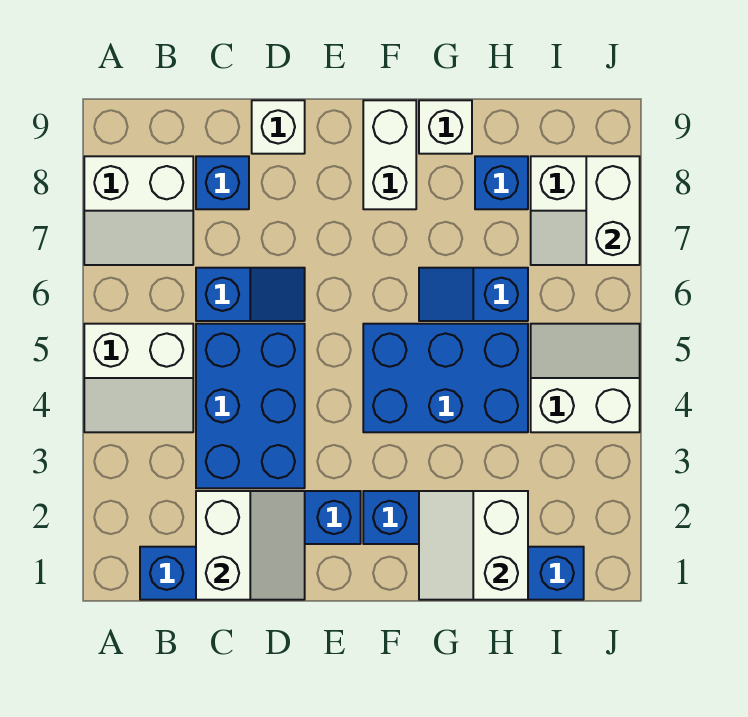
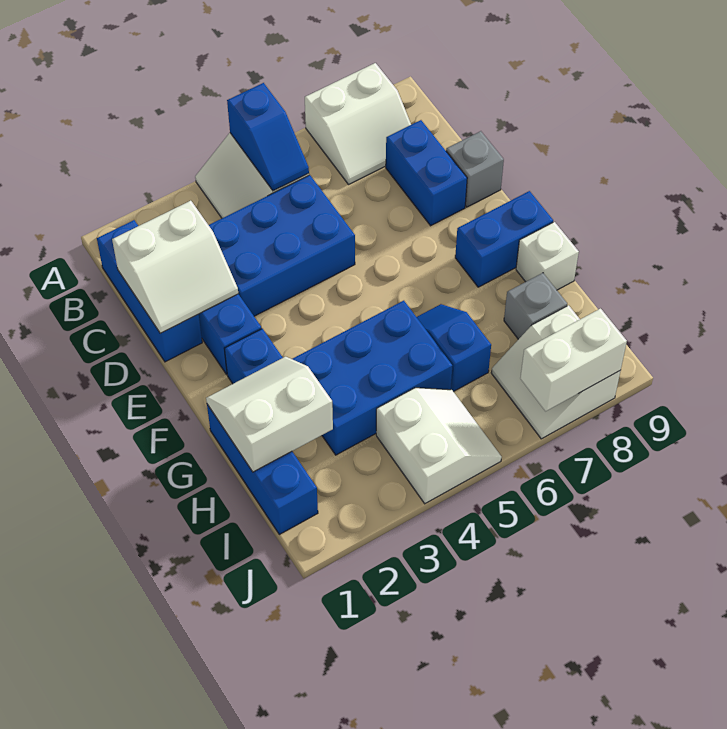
white slope A7:B8 level 1 top 8 -> white slope A7:B8 level 1 top A
blue slope C6:D6 level 1 top C -> blue slope A5:B5 level 2 top A
blue brick C8 level 1 -> blue brick C8:D8 level 1
white brick D9 level 1 -> grey brick D9 level 1
blue brick F4:H5 level 1 -> blue brick G3:H5 level 1
white brick F8:F9 level 1 -> blue brick F8:F9 level 1
blue brick H8 level 1 -> grey brick H8 level 1

